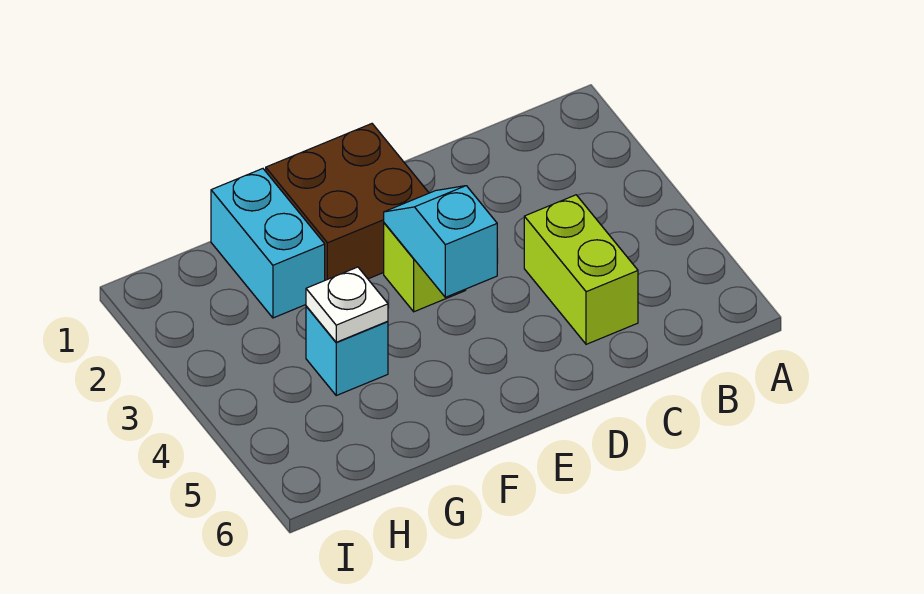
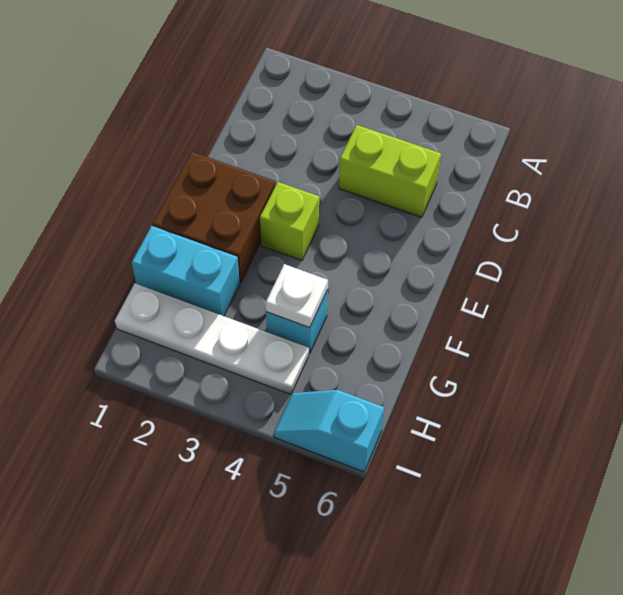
cyan slope E3:E4 level 2 top 4 -> cyan slope I5:I6 level 1 top 6
none -> white plate H1:H4 level 1

